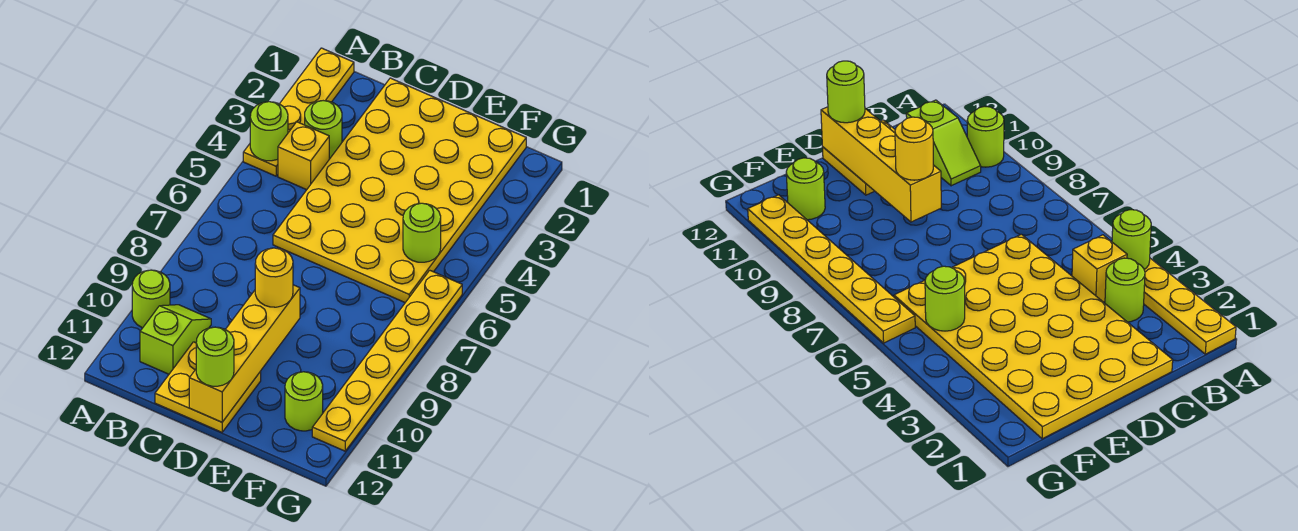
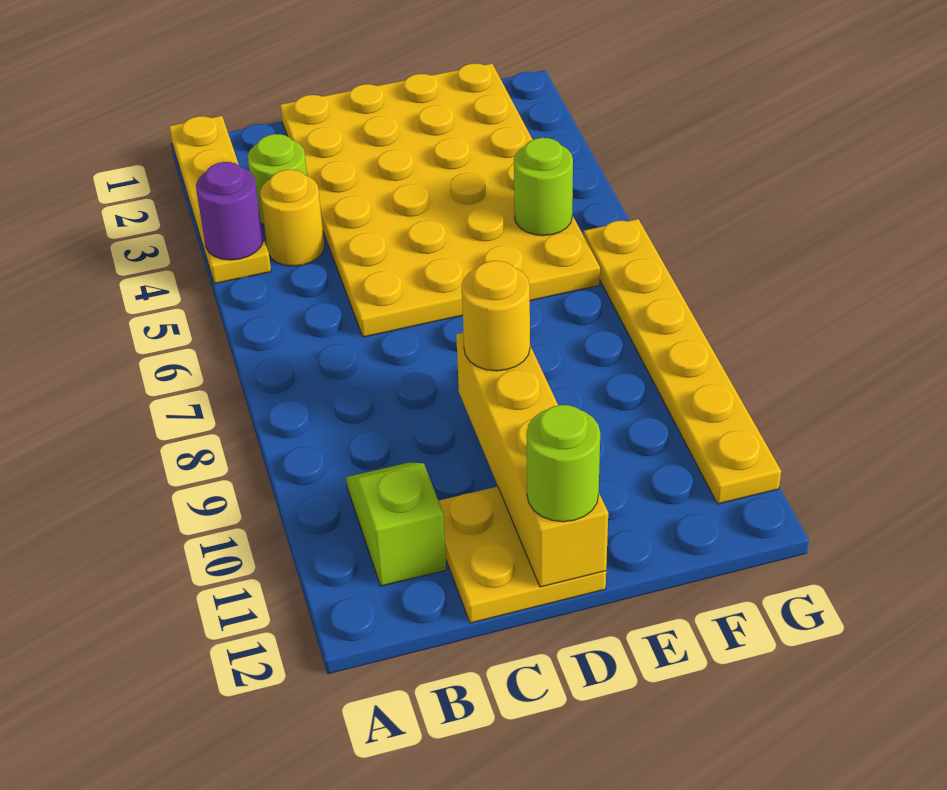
lime round brick A4 level 2 -> purple round brick A4 level 2
lime round brick A10 level 1 -> none
yellow brick B4 level 1 -> yellow round brick B4 level 1
lime round brick F11 level 1 -> none

